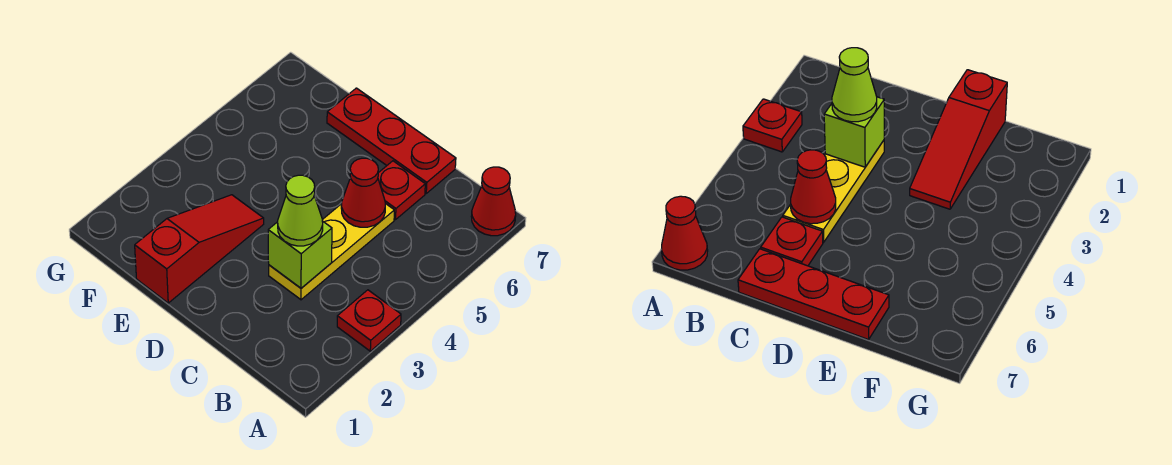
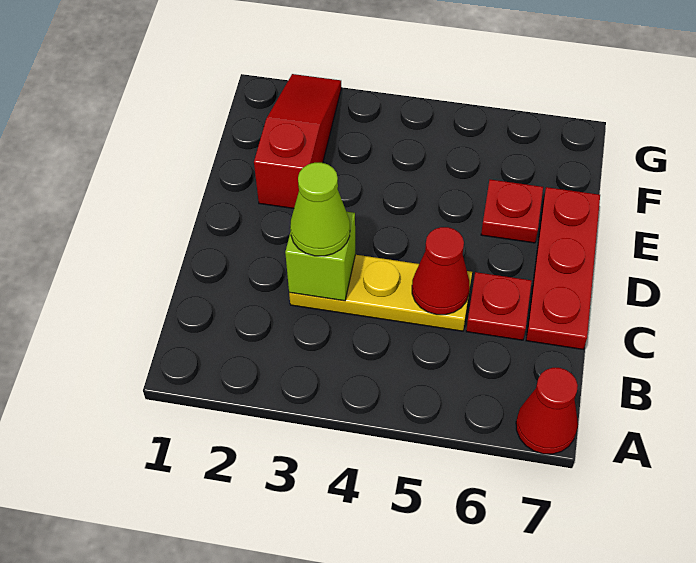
red plate A3 level 1 -> red plate E6 level 1
red slope E1:E3 level 1 top 1 -> red slope E2:G2 level 1 top E

